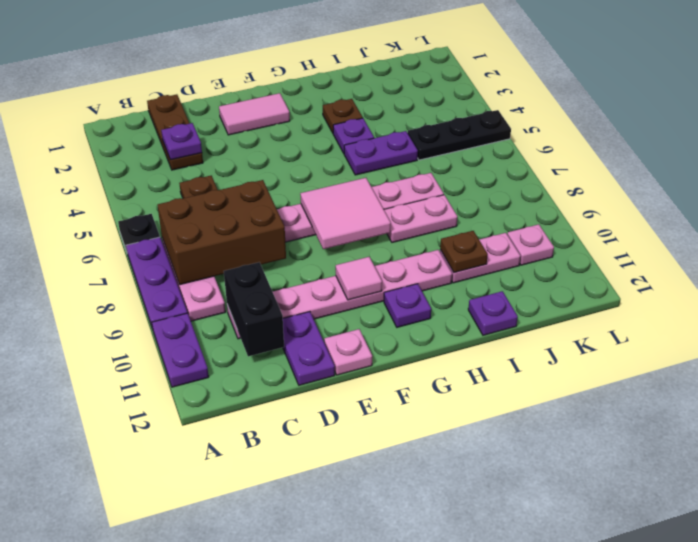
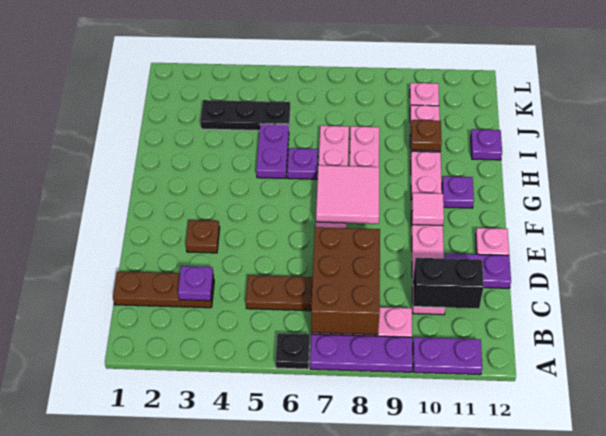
pink tile E2:F2 level 1 -> none
brown plate H3 level 1 -> brown plate E3 level 1
purple plate H4 level 1 -> purple plate H6 level 1
black plate J5:L5 level 1 -> black plate J3:J5 level 1

